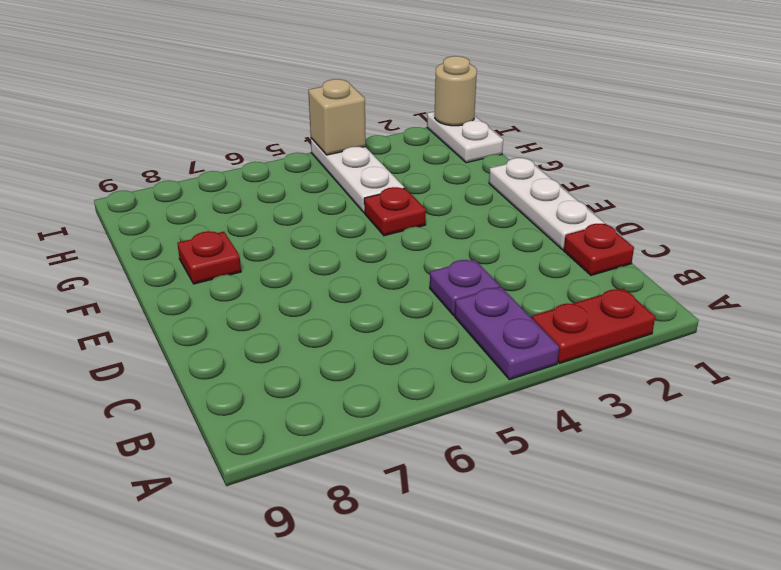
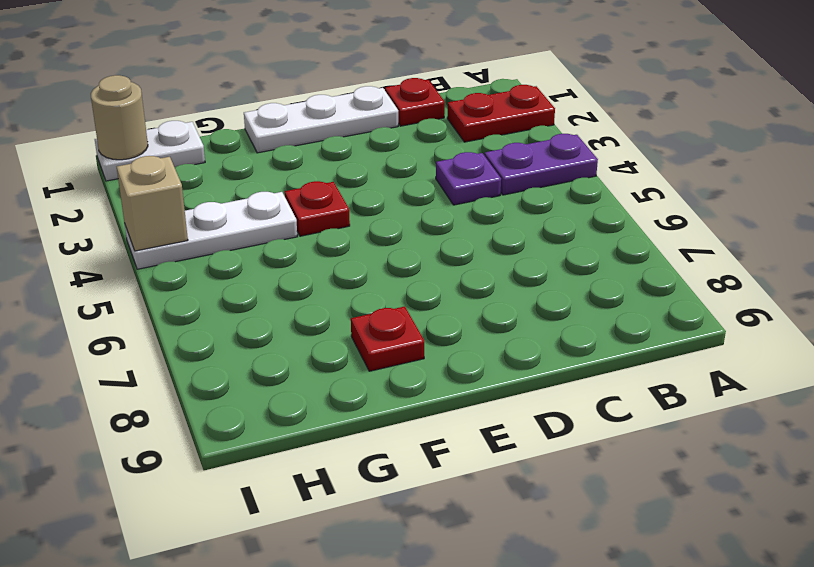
red plate A2:A3 level 1 -> red plate A2:B2 level 1

